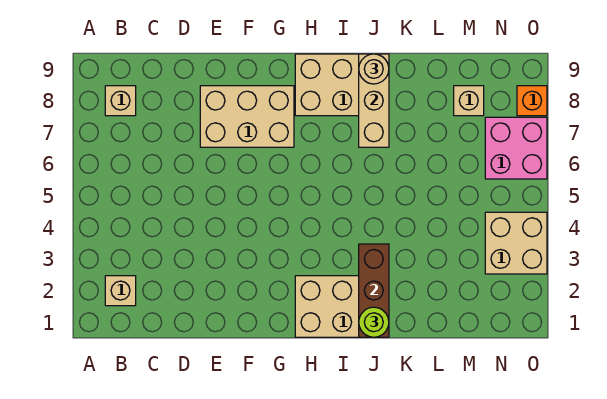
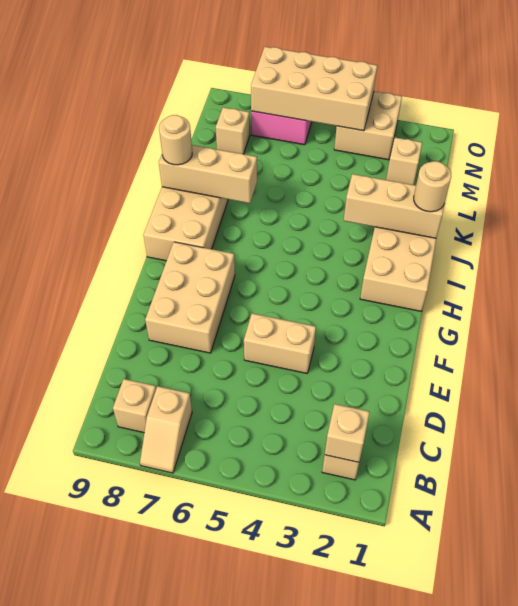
none -> tan slope A7:B7 level 1 top B
none -> tan brick B2 level 2
none -> tan brick E4:E5 level 1
brown brick J1:J3 level 2 -> tan brick J1:J3 level 2
lime round brick J1 level 3 -> tan round brick J1 level 3
none -> tan brick M2 level 1
none -> tan brick N4:O7 level 2
orange brick O8 level 1 -> none

